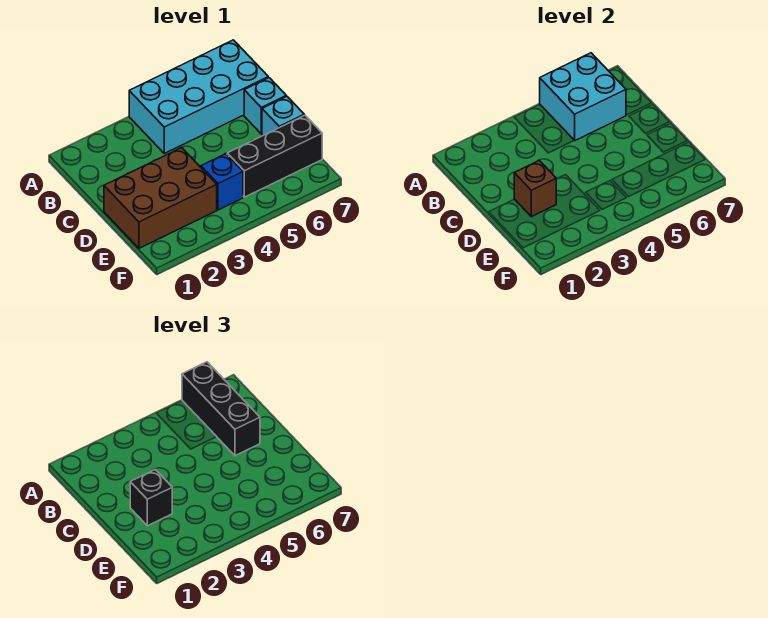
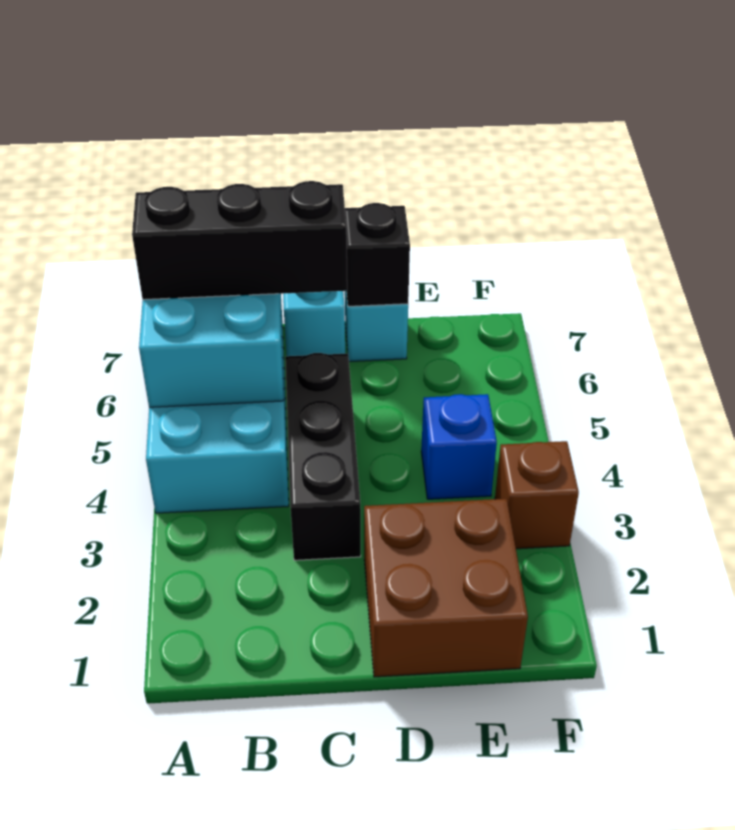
brown brick D1:E3 level 1 -> brown brick D1:E2 level 1
brown brick D2 level 2 -> brown brick F3 level 1
black brick D2 level 3 -> black brick D7 level 2
black brick E5:E7 level 1 -> black brick C3:C5 level 1

